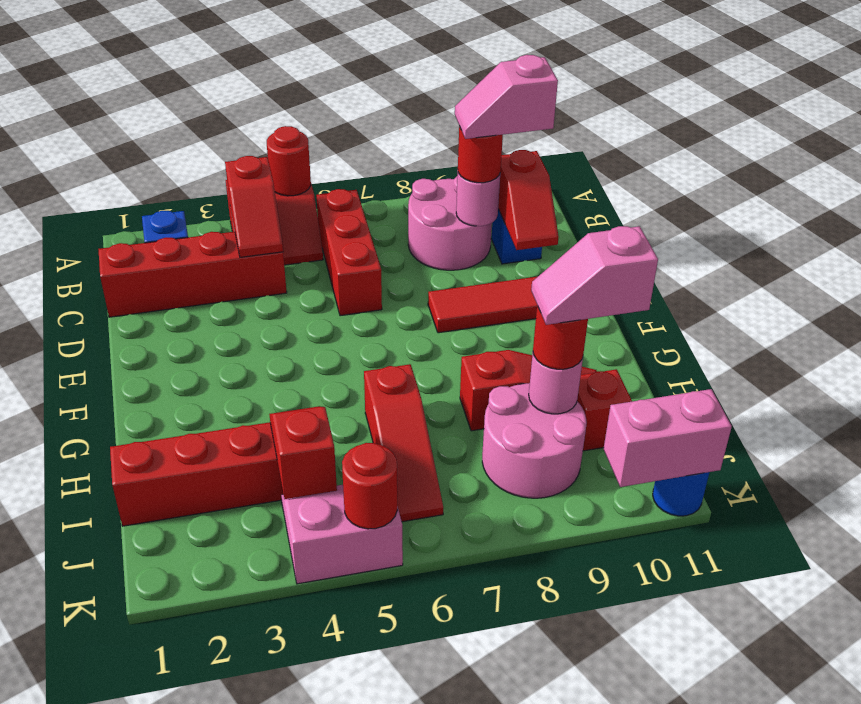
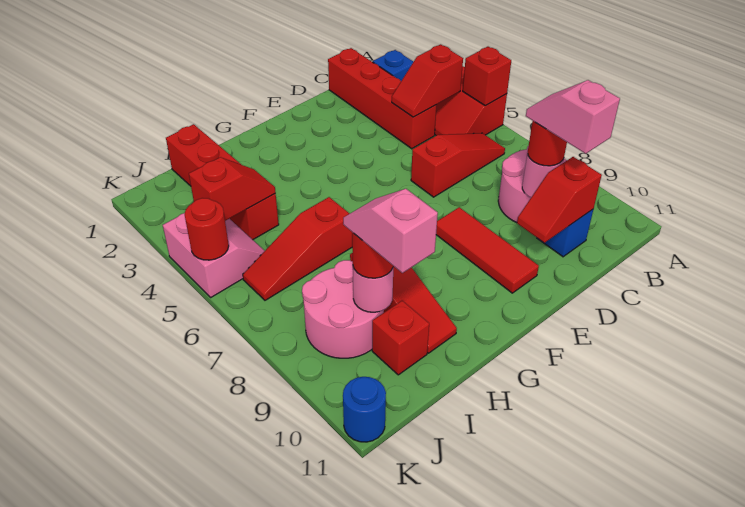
red round brick A5 level 2 -> red brick A5 level 2
red brick B6:D6 level 1 -> red slope B6:D6 level 1 top D
pink brick K10:K11 level 2 -> none

